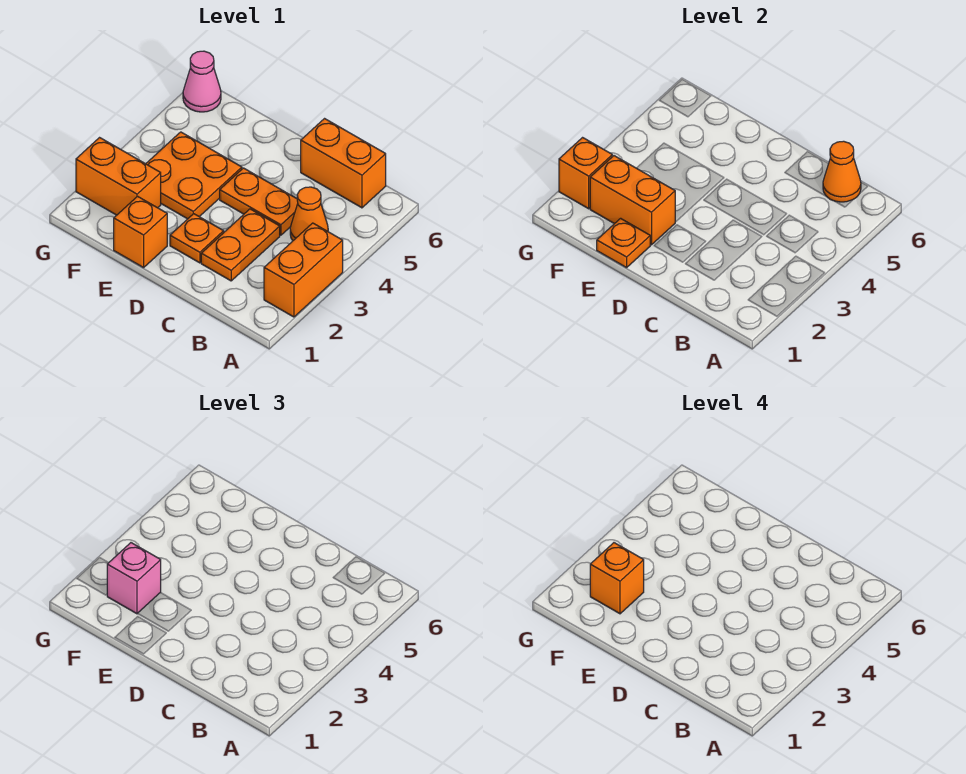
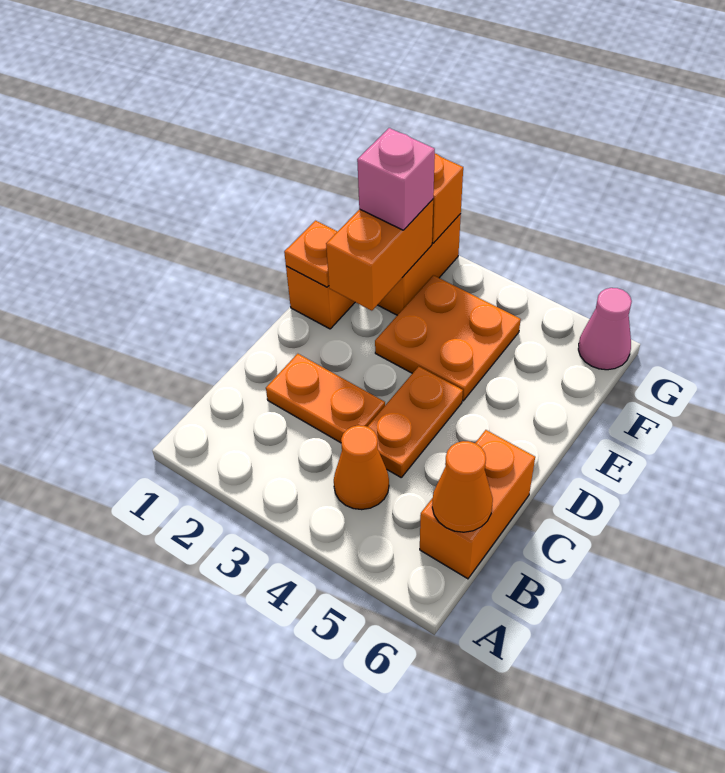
orange brick A2:A3 level 1 -> none
orange plate D2 level 1 -> none
orange brick F2 level 4 -> none

